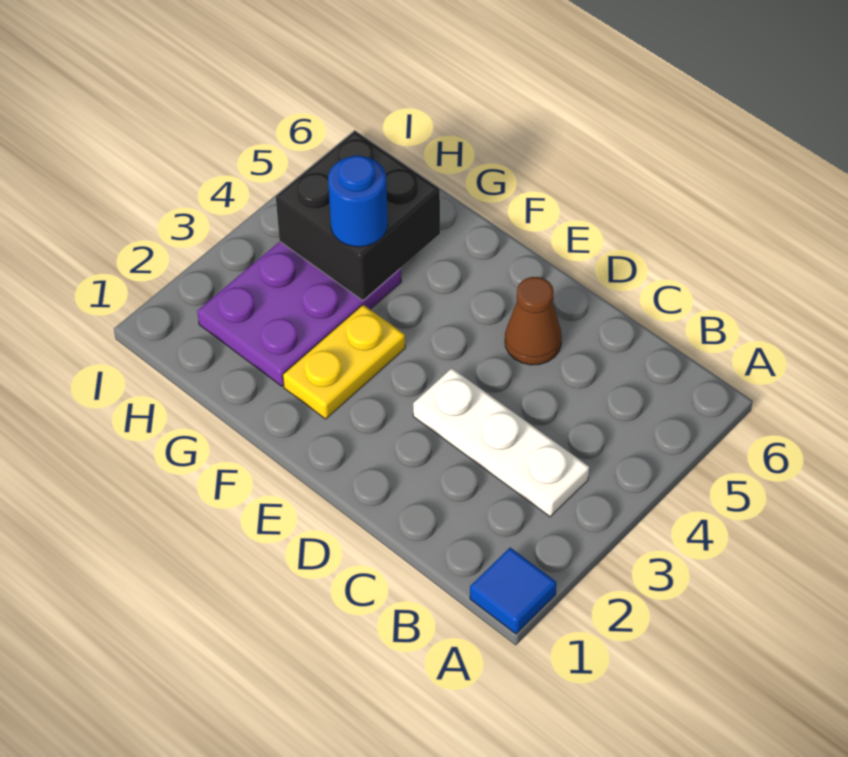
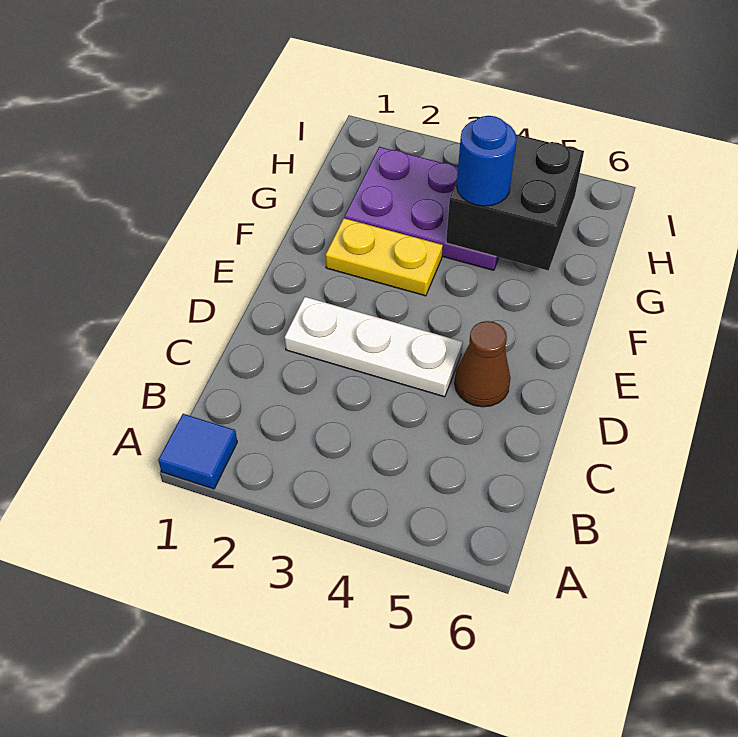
white plate B3:D3 level 1 -> white plate D2:D4 level 1

